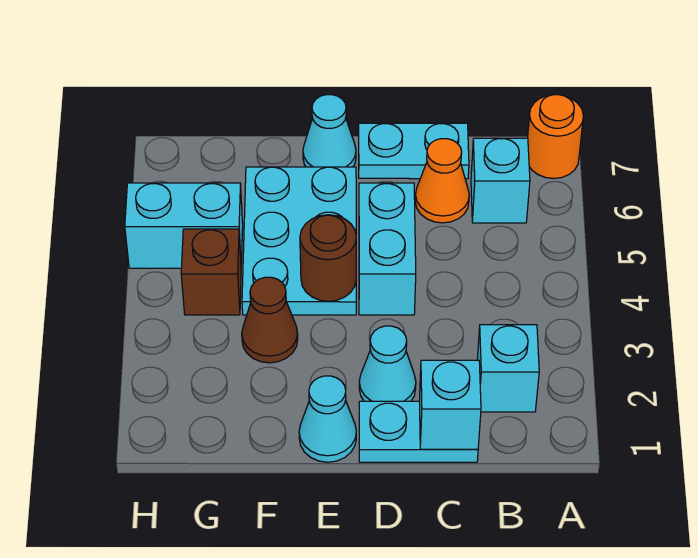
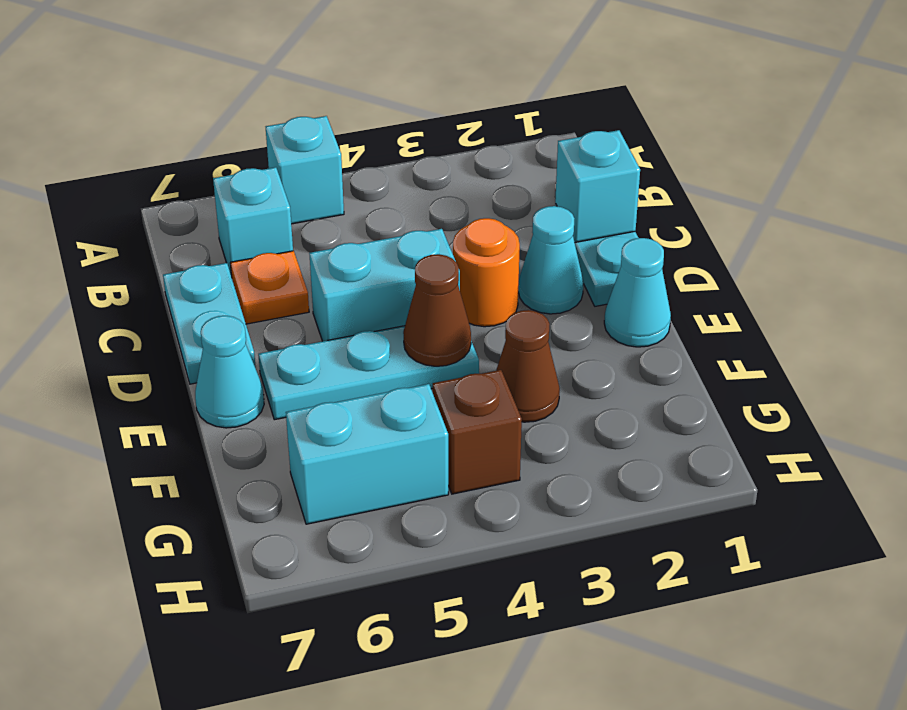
orange round brick A7 level 1 -> orange round brick D3 level 1
cyan brick B2 level 1 -> cyan brick A5 level 1
orange cone C6 level 1 -> orange plate C6 level 1
cyan plate E4:F6 level 1 -> cyan plate E4:E6 level 1
brown round brick E4 level 2 -> brown cone E4 level 2
cyan brick G5:H5 level 1 -> cyan brick G5:G6 level 1

